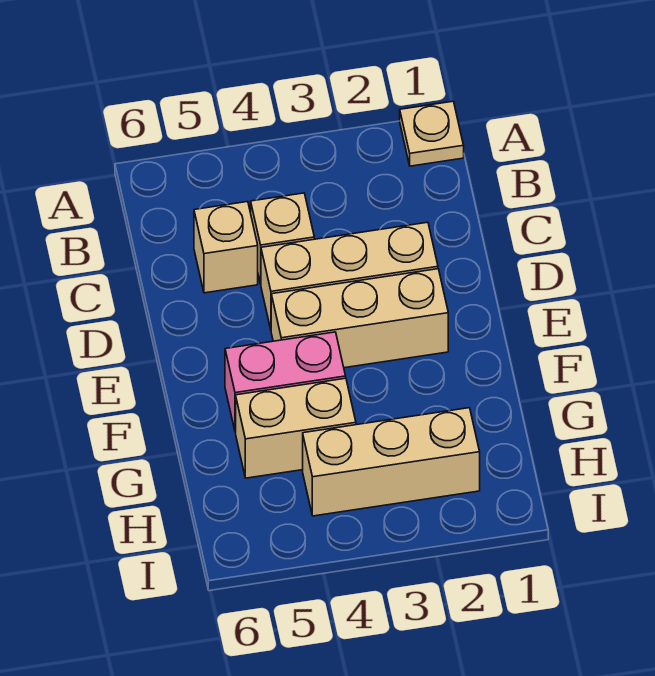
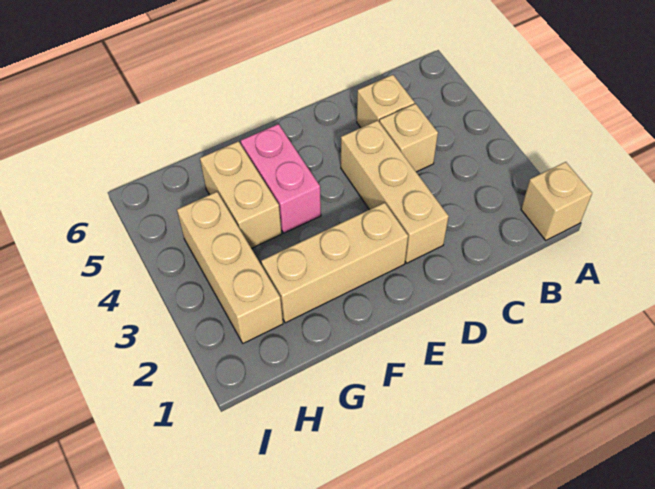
tan plate A1 level 1 -> tan brick A1 level 1
tan brick E2:E4 level 1 -> tan brick E2:G2 level 1

